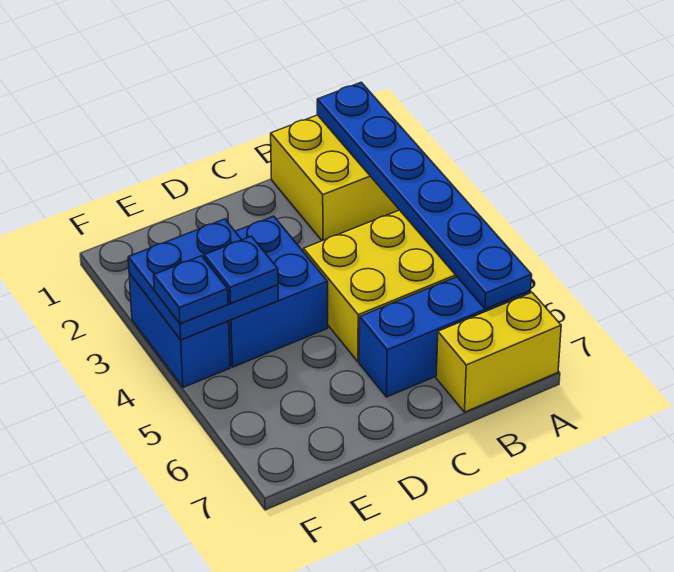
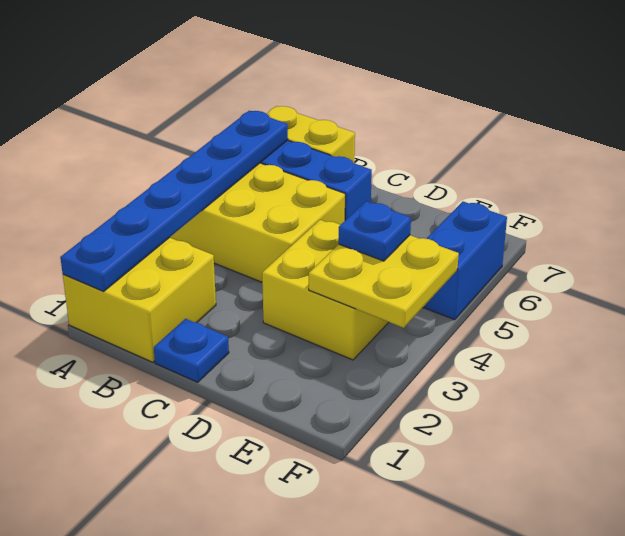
blue brick D3:E4 level 1 -> yellow brick D3:E4 level 1
blue plate E3:F4 level 2 -> yellow plate E3:F4 level 2
blue brick F3:F4 level 1 -> blue brick F5:F6 level 1
blue plate F4 level 3 -> blue plate C1 level 1

